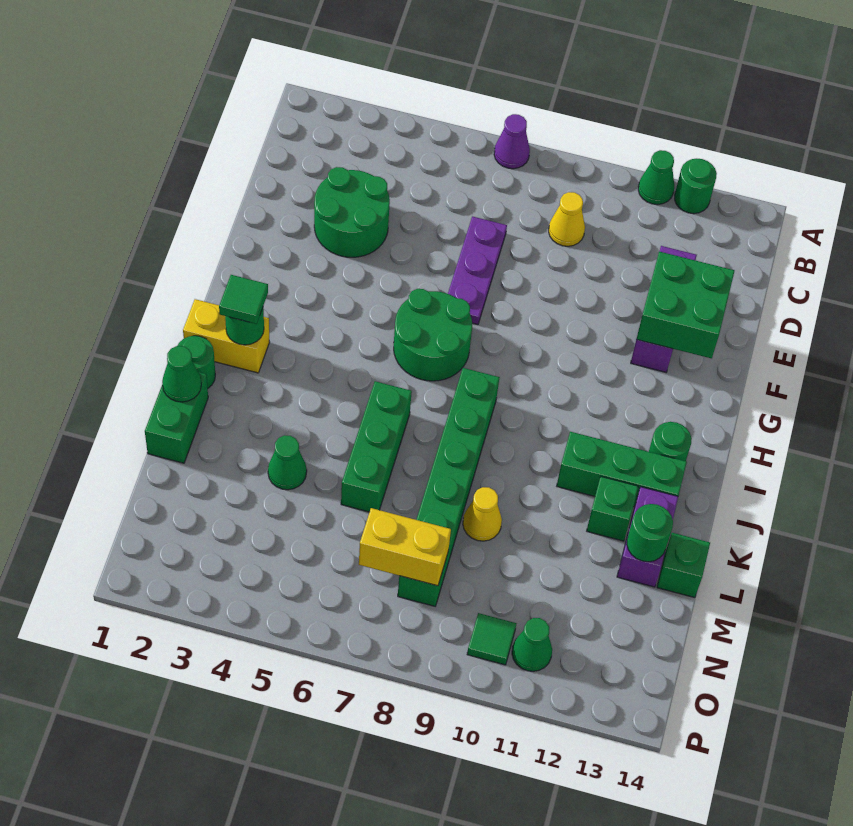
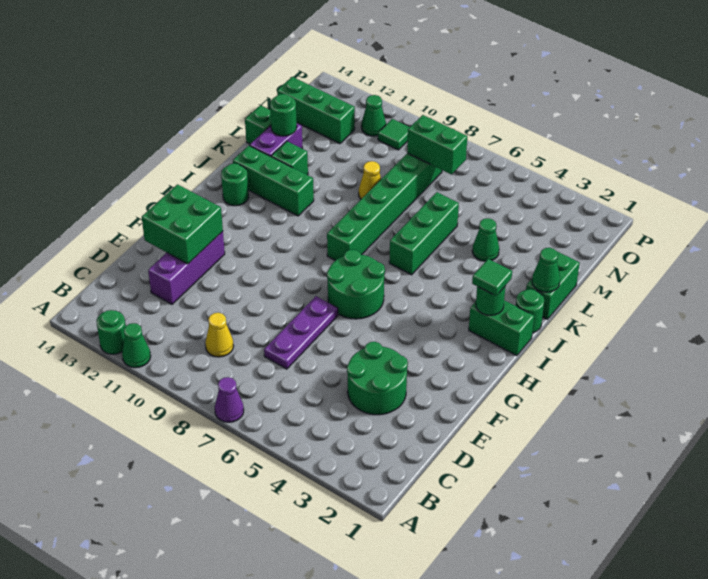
yellow brick I1:I2 level 1 -> green brick I1:I2 level 1
yellow brick N7:N8 level 2 -> green brick N7:N8 level 2
none -> green brick N12:N14 level 1

